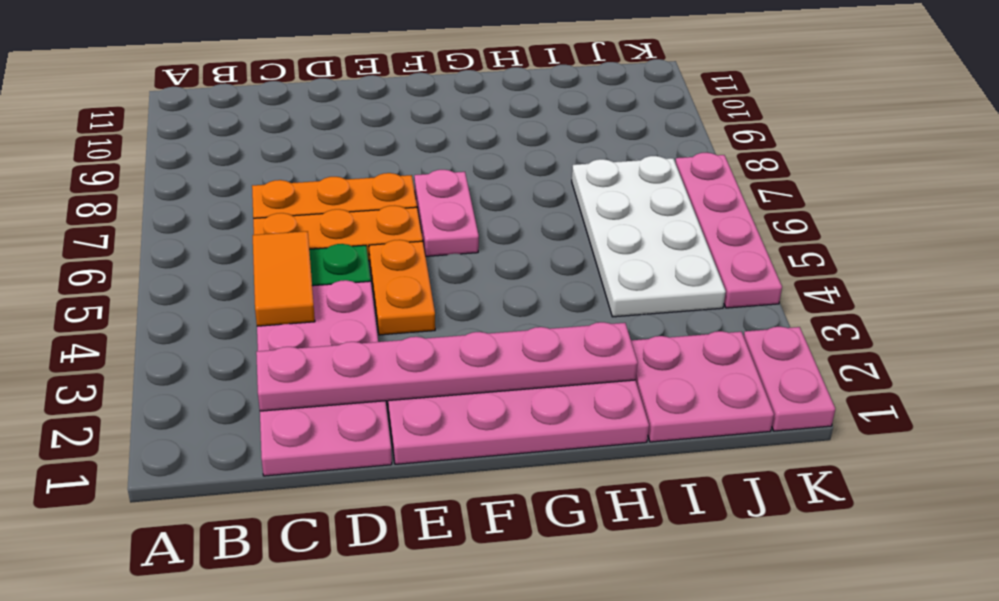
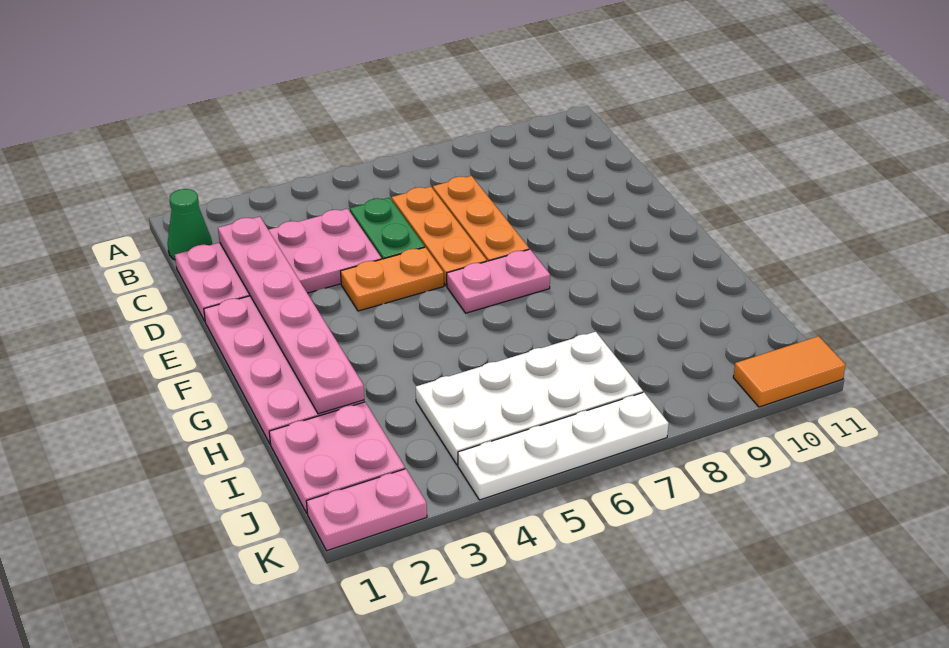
none -> green cone B1 level 1
orange tile C4:C5 level 2 -> orange tile K10:K11 level 1
pink plate K4:K7 level 1 -> white plate K4:K7 level 1

